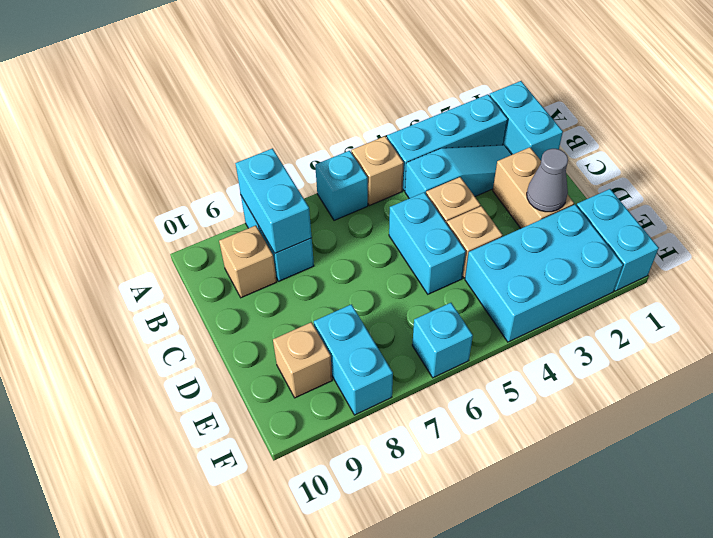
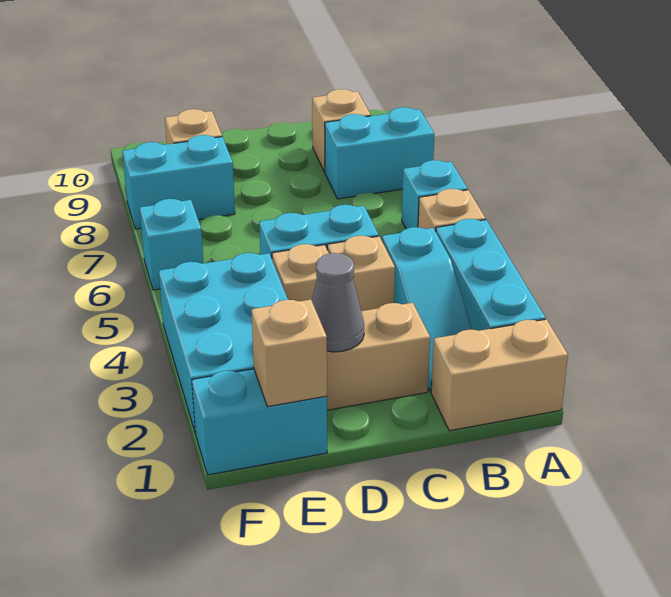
cyan brick A1:B1 level 1 -> tan brick A1:B1 level 1
cyan brick A8:B8 level 2 -> none
none -> tan brick E1 level 2

